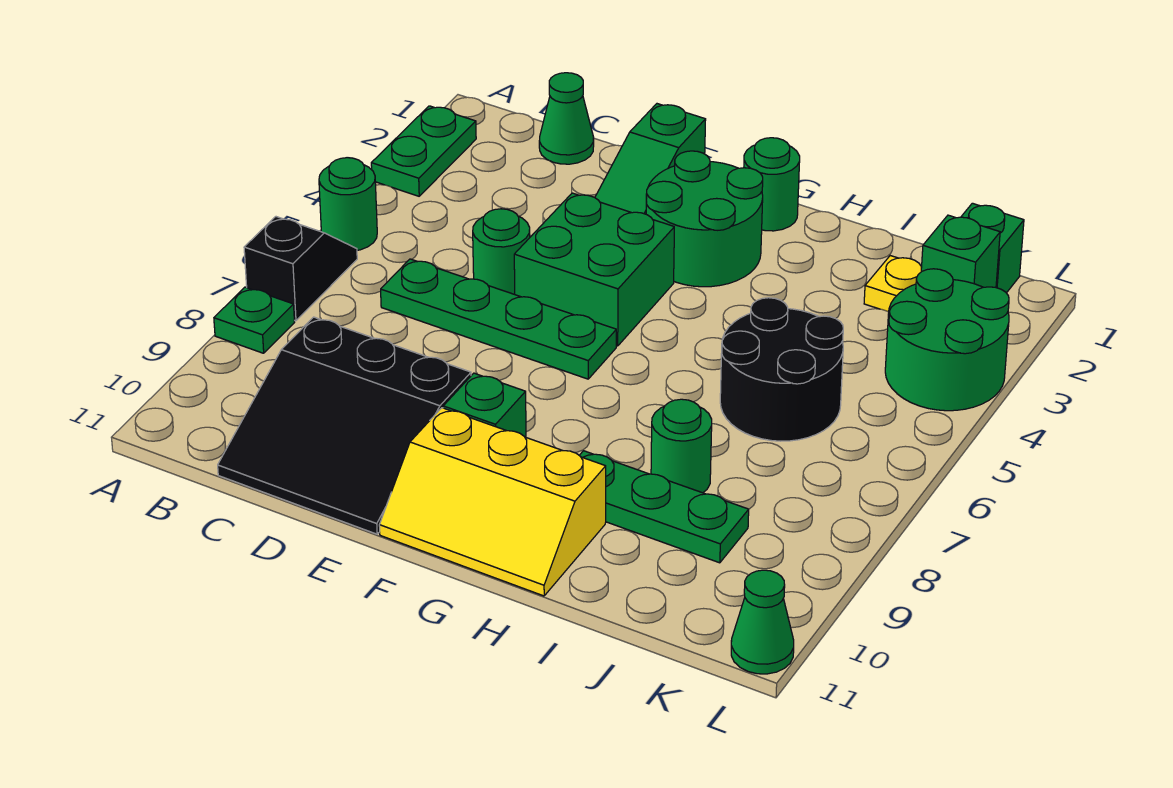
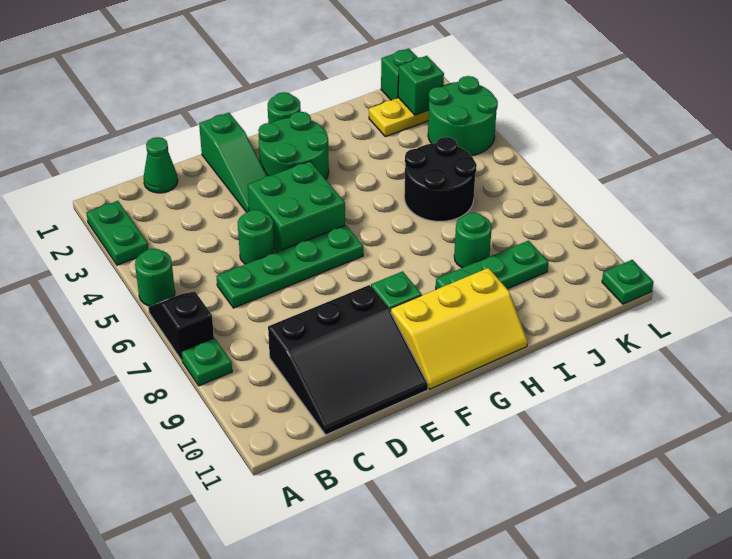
green cone L11 level 1 -> green plate L11 level 1

